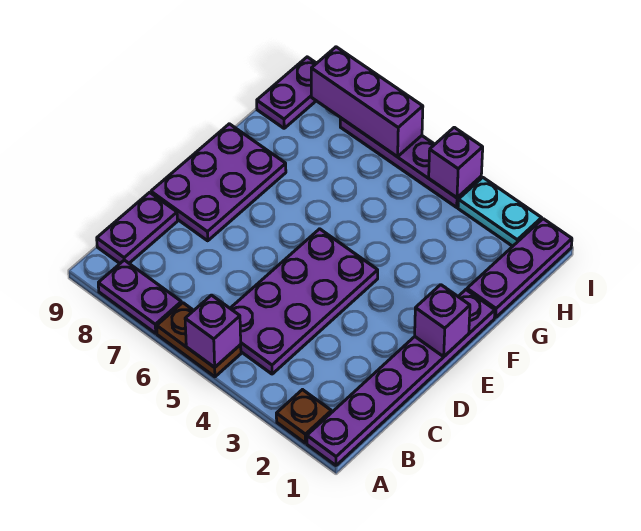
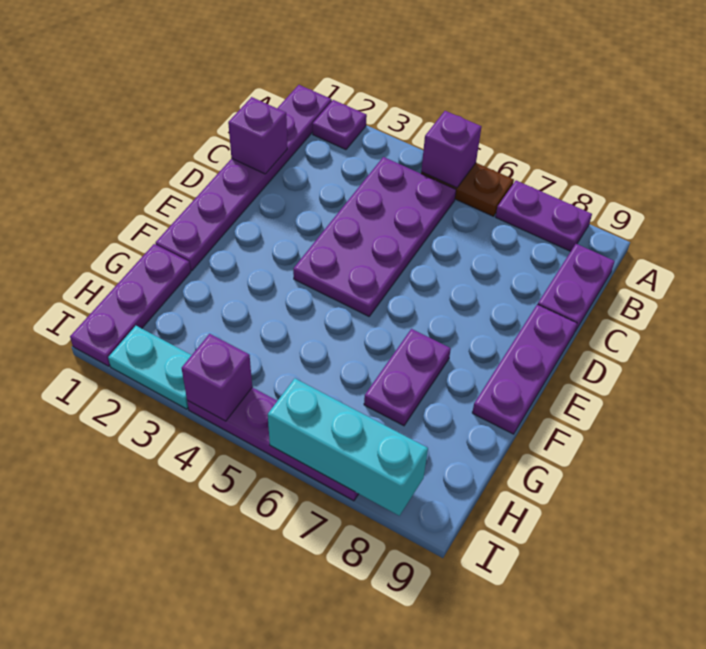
brown plate A2 level 1 -> purple plate A2 level 1
purple plate D8:F9 level 1 -> purple plate D9:F9 level 1
purple brick E1 level 2 -> purple brick C1 level 2
purple plate H9:I9 level 1 -> purple plate F7:G7 level 1
purple brick I6:I8 level 2 -> cyan brick I6:I8 level 2

